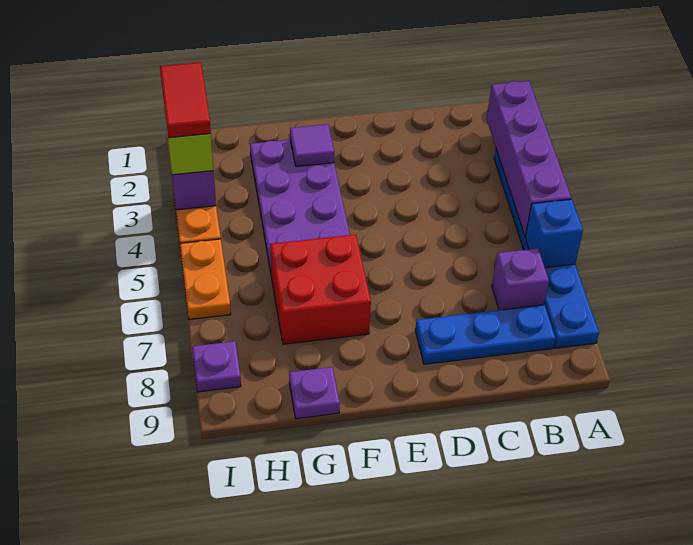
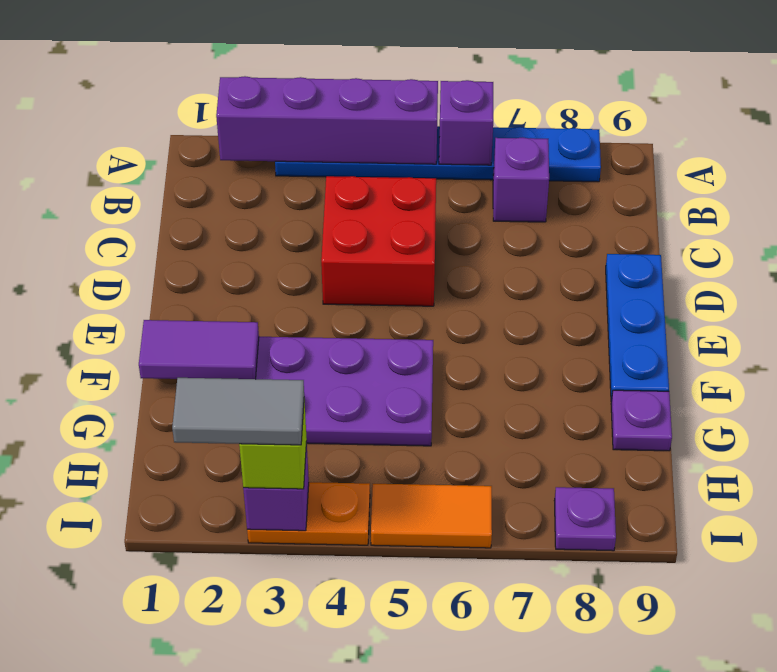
blue brick A6 level 2 -> purple brick A6 level 2
blue plate B8:D8 level 1 -> blue plate D9:F9 level 1
purple tile F2 level 2 -> purple tile F1:F2 level 2
red brick F6:G7 level 1 -> red brick C4:D5 level 1
red tile I2:I3 level 4 -> grey tile I2:I3 level 4
orange plate I5:I6 level 1 -> orange tile I5:I6 level 1

